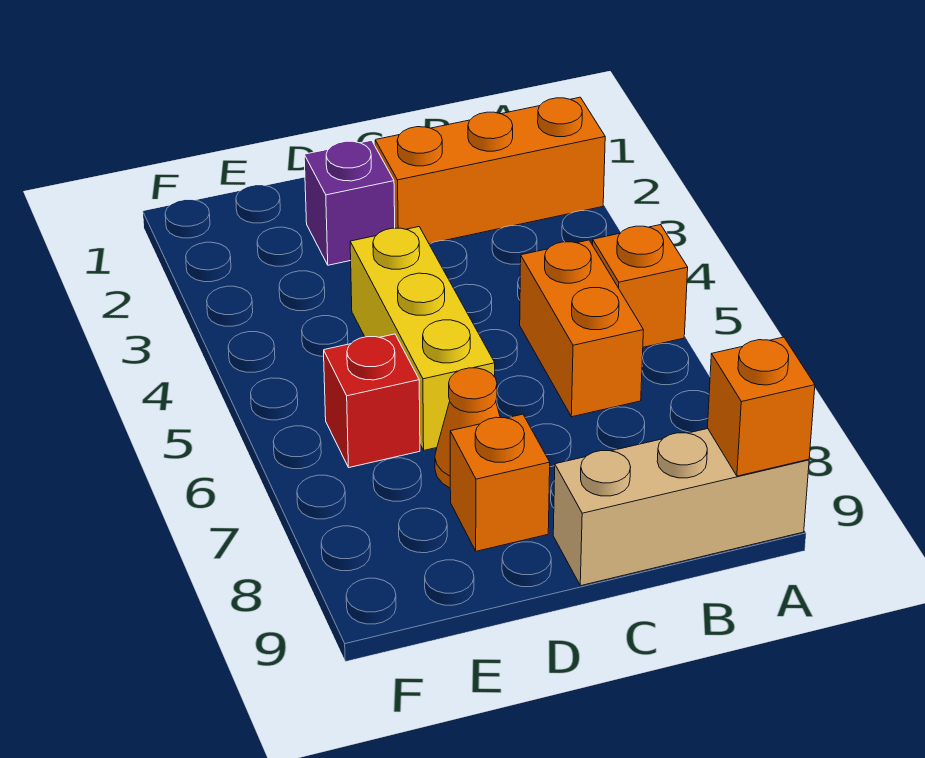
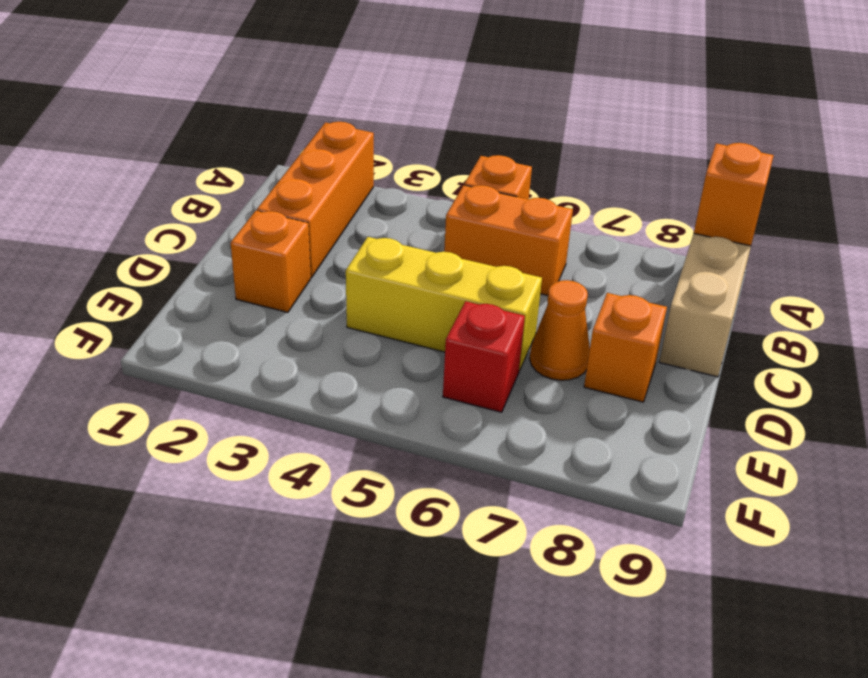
purple brick D2 level 1 -> orange brick D2 level 1

